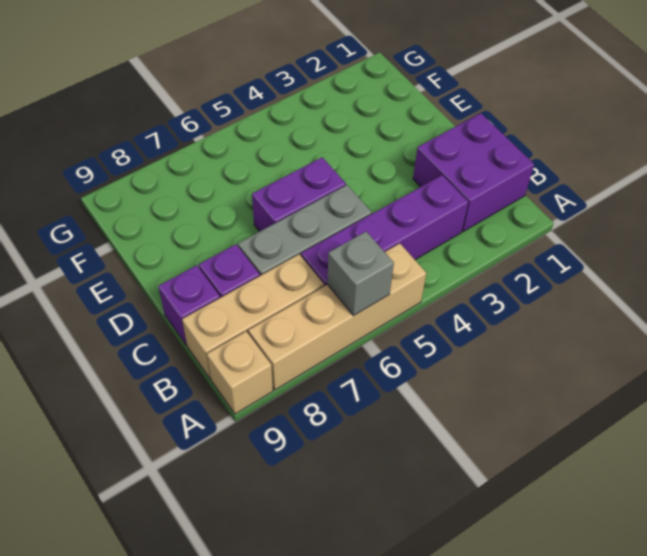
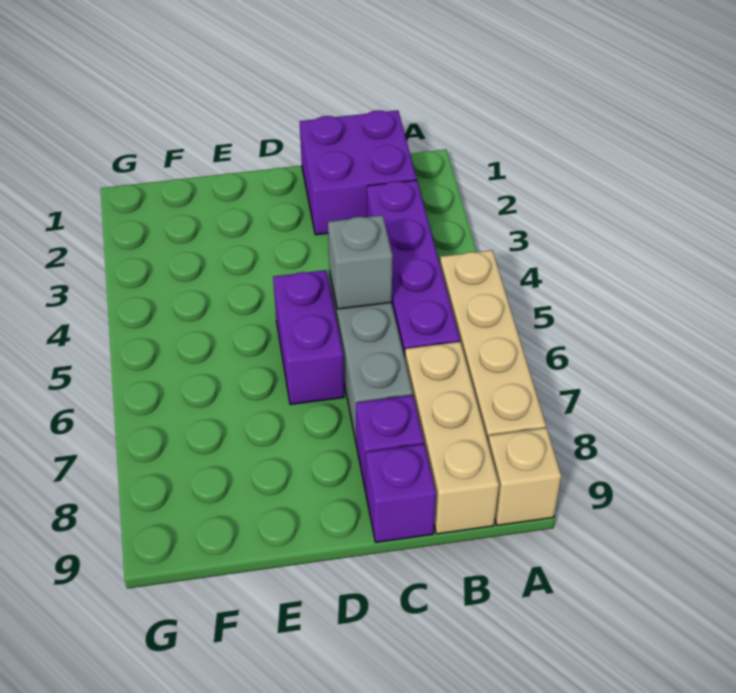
grey brick A6 level 2 -> grey brick C5 level 2

